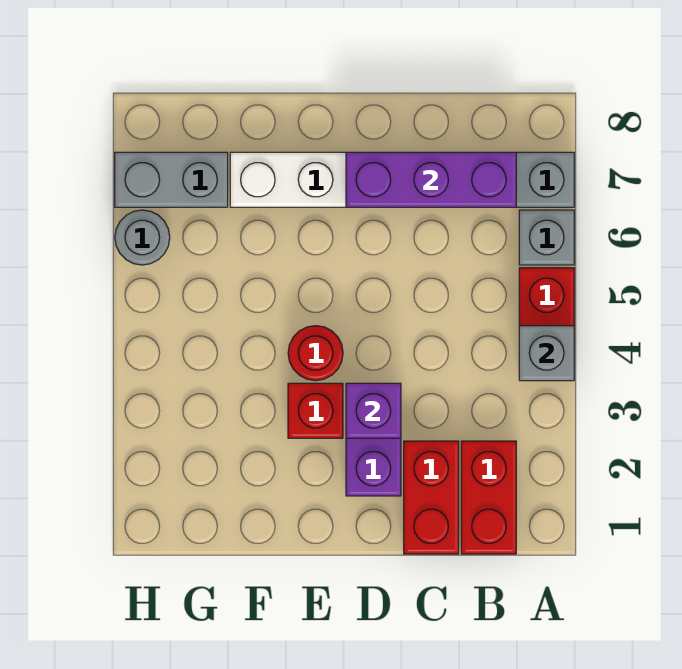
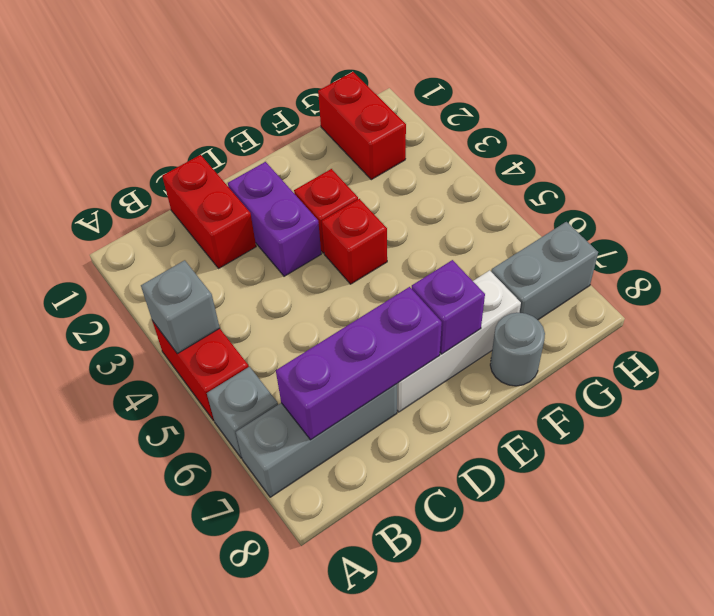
red brick B1:B2 level 1 -> red brick G1:G2 level 1
purple brick D3 level 2 -> purple brick E7 level 2
red round brick E4 level 1 -> red brick E4 level 1
grey round brick H6 level 1 -> grey round brick F8 level 1

